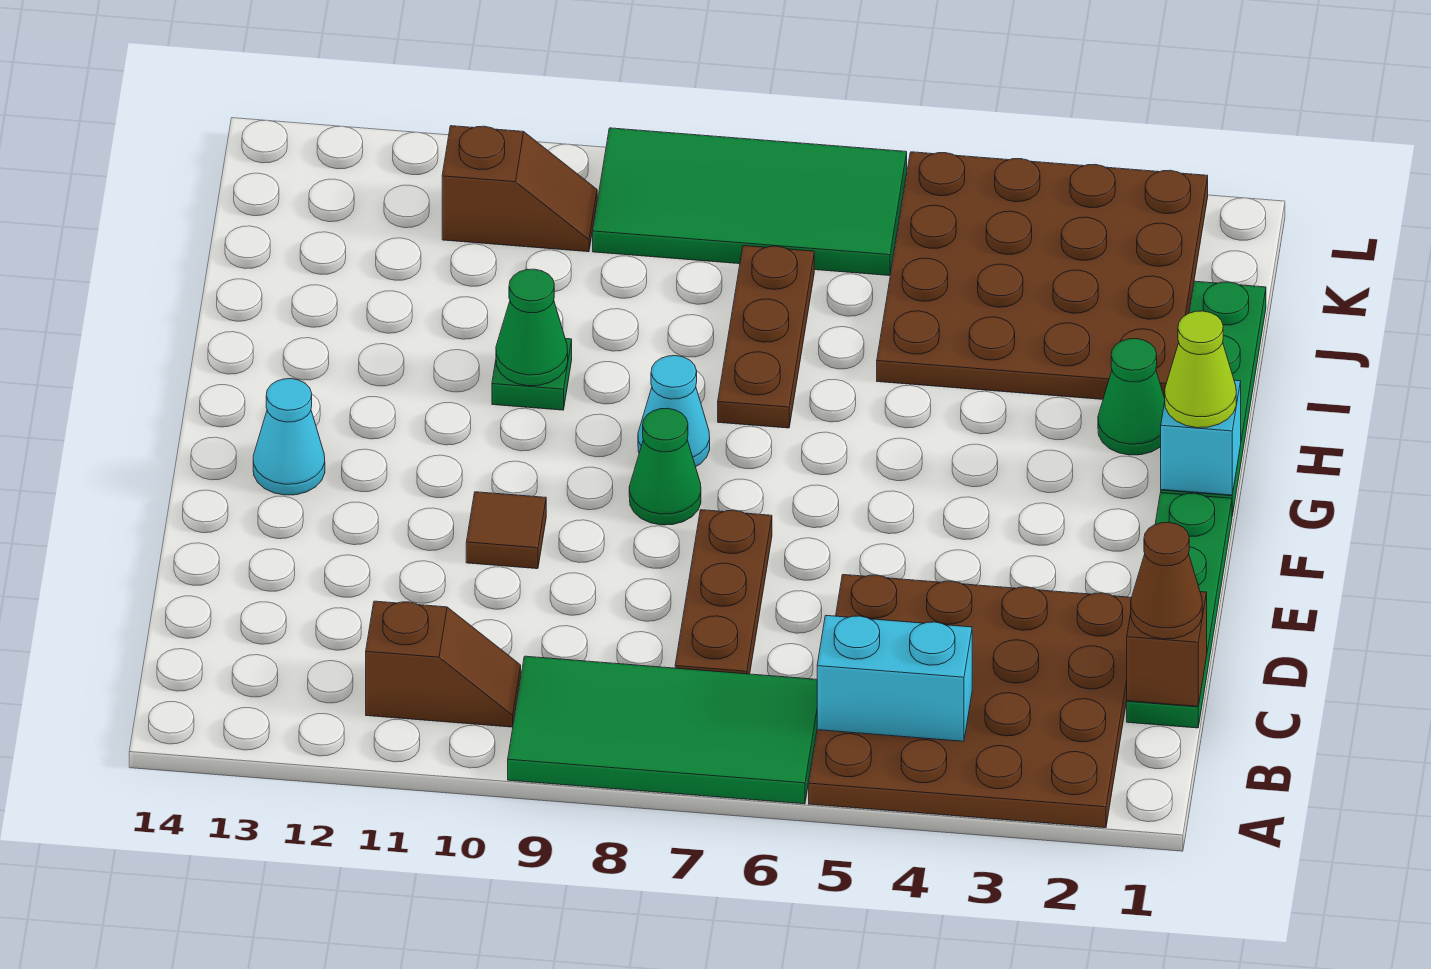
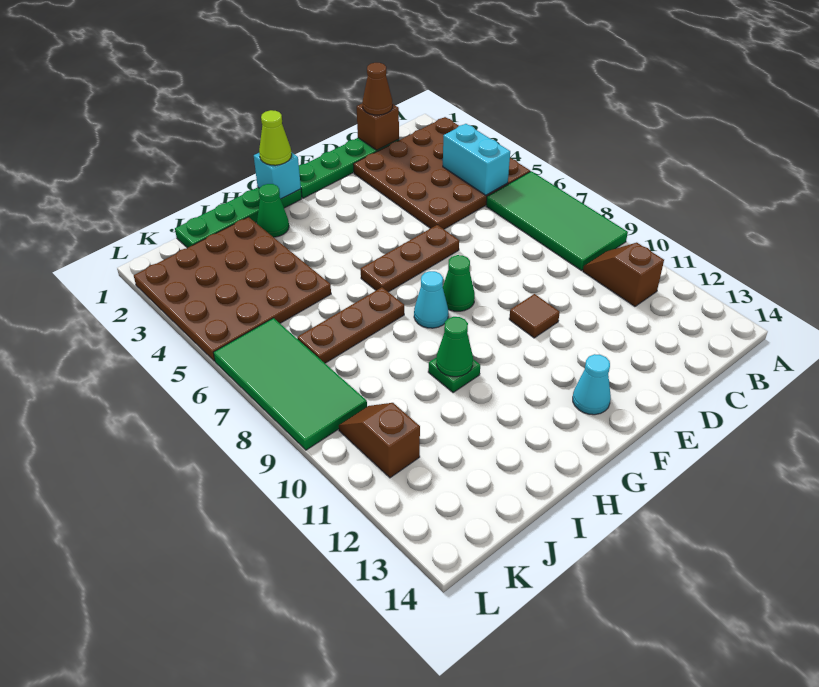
brown plate C7:E7 level 1 -> brown plate E6:G6 level 1

